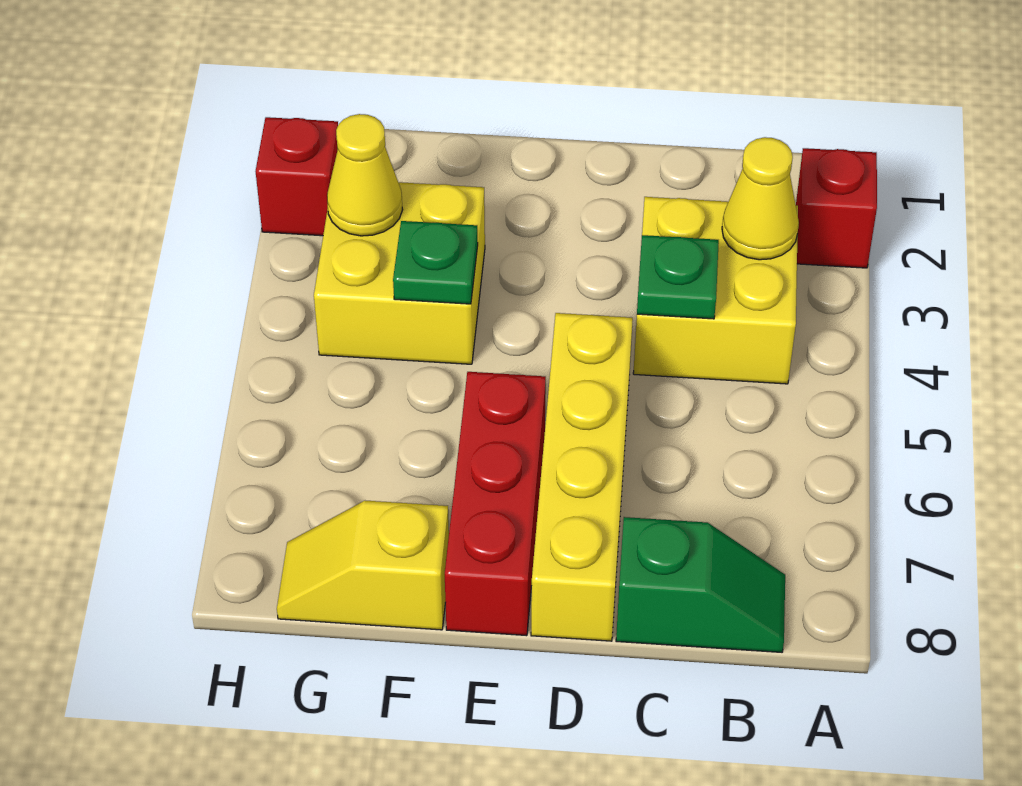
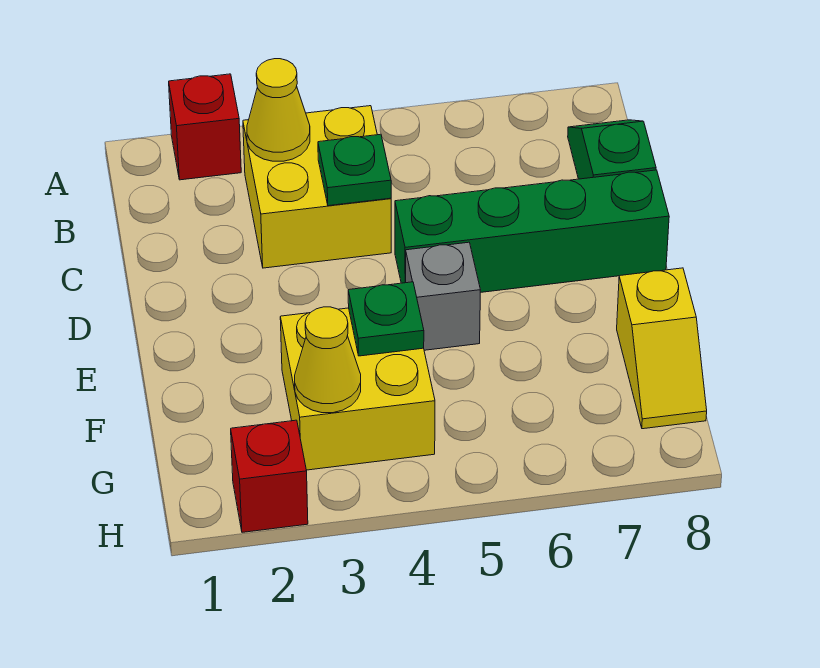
yellow brick D5:D8 level 1 -> green brick D5:D8 level 1
none -> grey brick E5 level 1
red brick E6:E8 level 1 -> none

